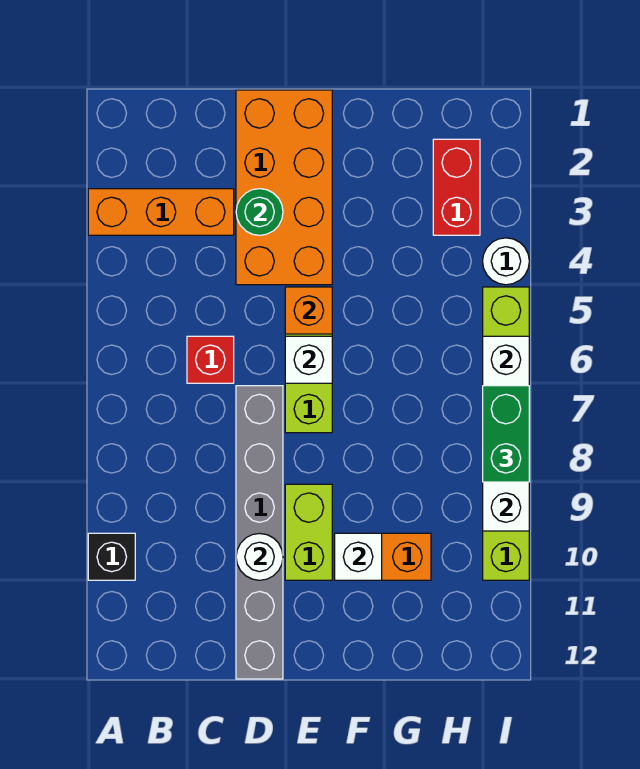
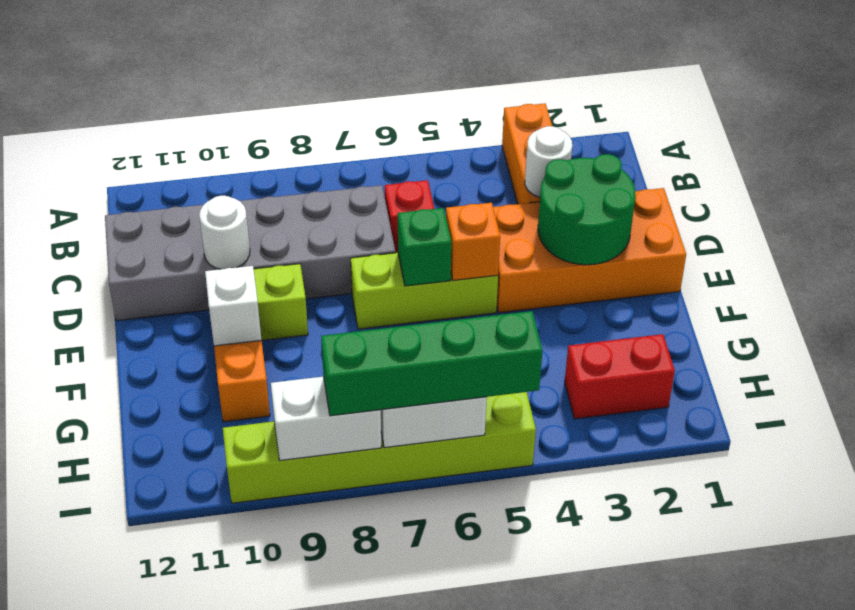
black brick A10 level 1 -> none
green round brick D3 level 2 -> green round brick D2:E3 level 2
grey brick D7:D12 level 1 -> grey brick C7:D12 level 1
white brick E6 level 2 -> green brick E6 level 2
white round brick I4 level 1 -> white round brick C3 level 2
green brick I7:I8 level 3 -> green brick I5:I8 level 3

